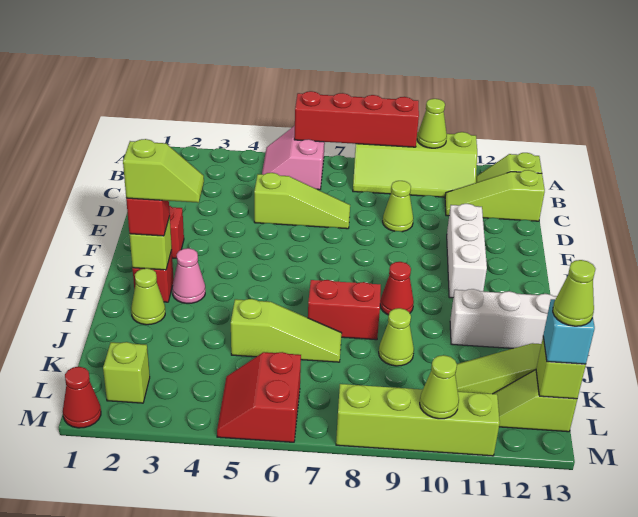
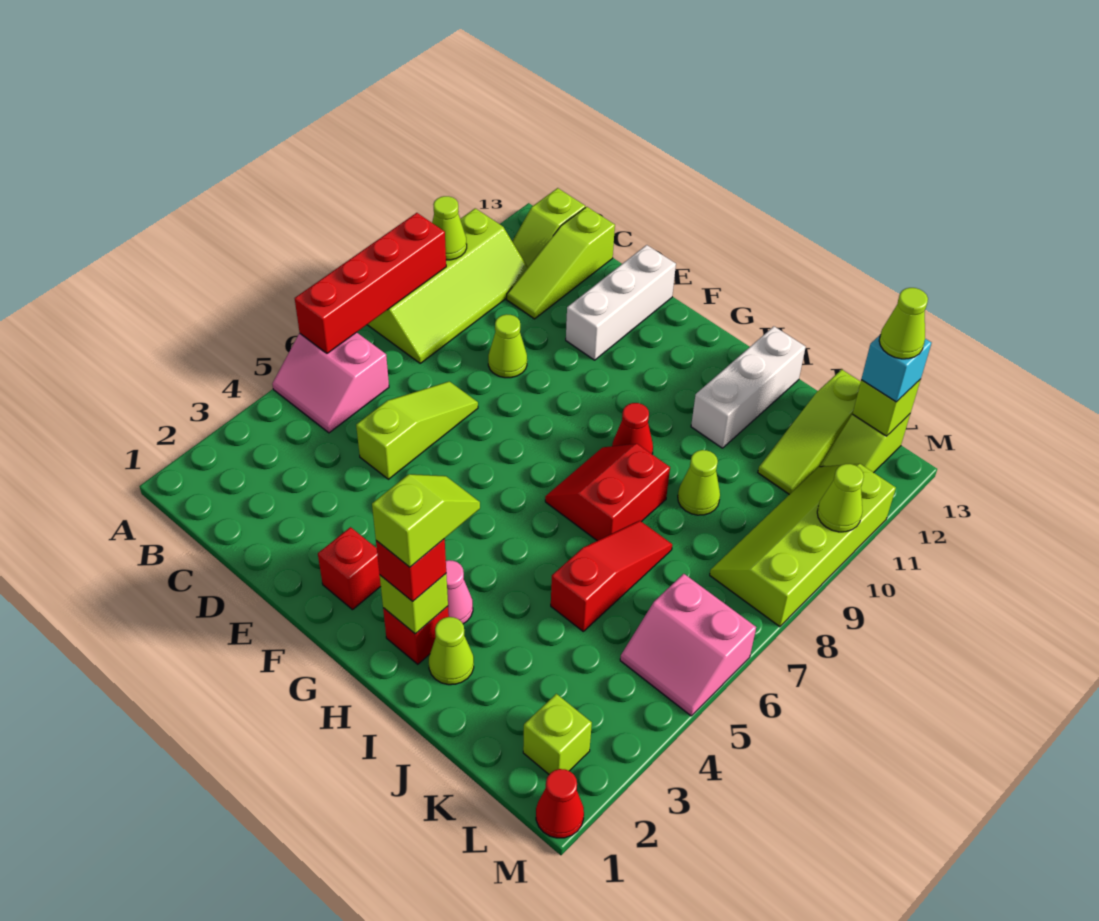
white brick E11:G11 level 1 -> white brick E11:E13 level 1
lime slope J5:J7 level 1 top 5 -> red slope J5:J7 level 1 top 5
red slope L5:M6 level 1 top 6 -> pink slope L5:M6 level 1 top 6

